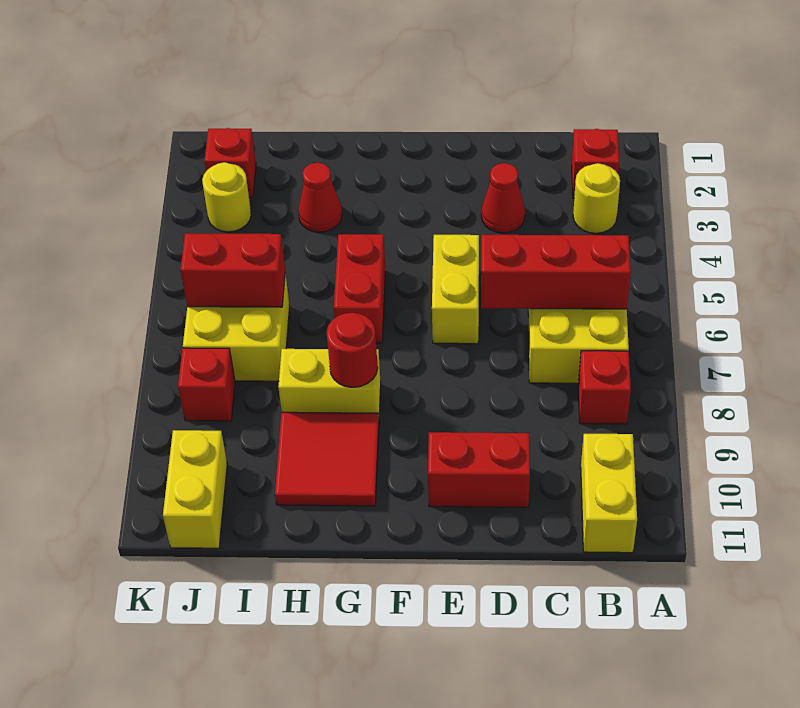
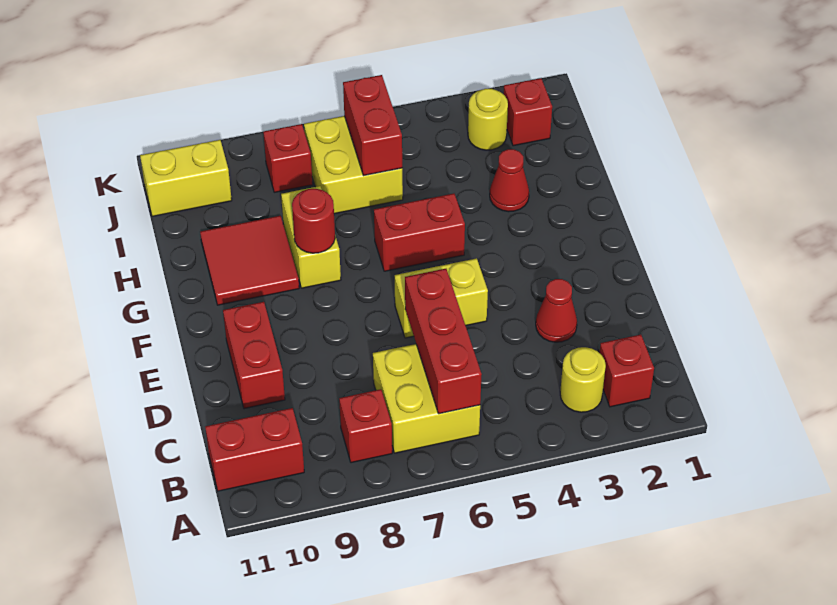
yellow brick B10:B11 level 1 -> red brick B10:B11 level 1

